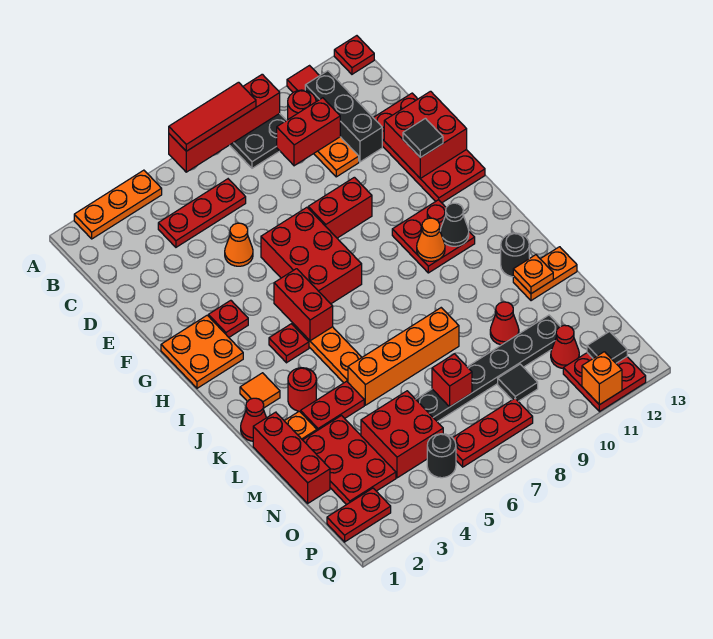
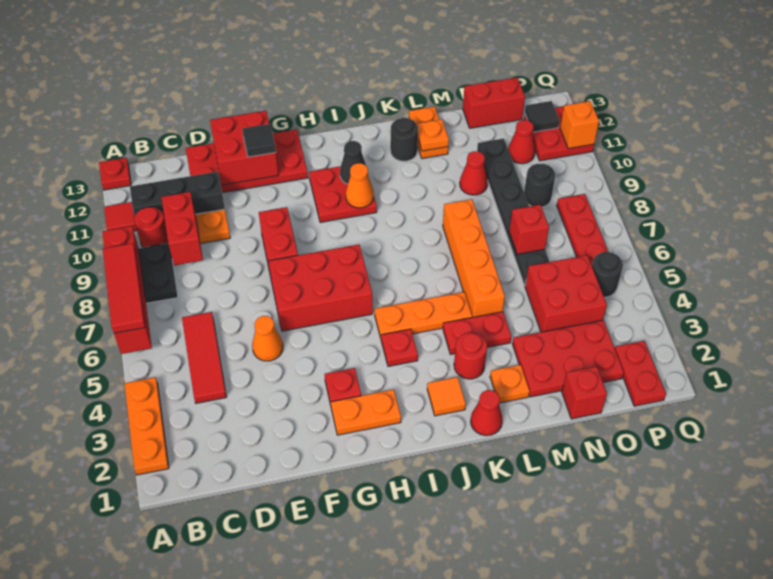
red plate C4:C6 level 1 -> red tile C4:C6 level 1
orange plate G1:H2 level 1 -> orange plate G2:H2 level 1
red brick H5:I5 level 2 -> red brick N13:O13 level 1
red brick L1:N1 level 1 -> red brick N1 level 1
red plate L3:L4 level 1 -> red plate K4:L4 level 1
black tile O9 level 1 -> black round brick O9 level 1

